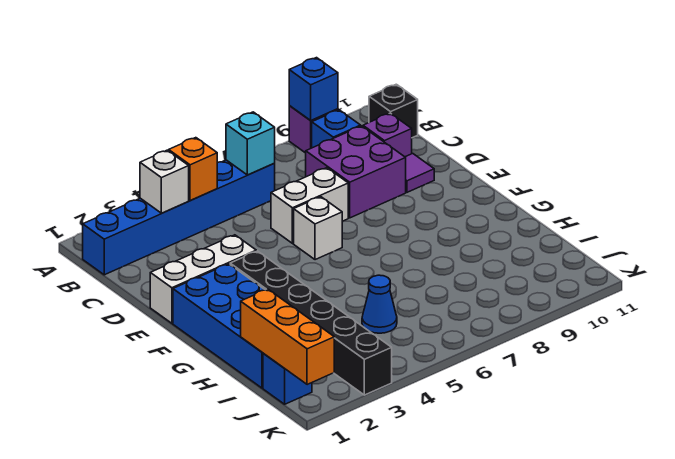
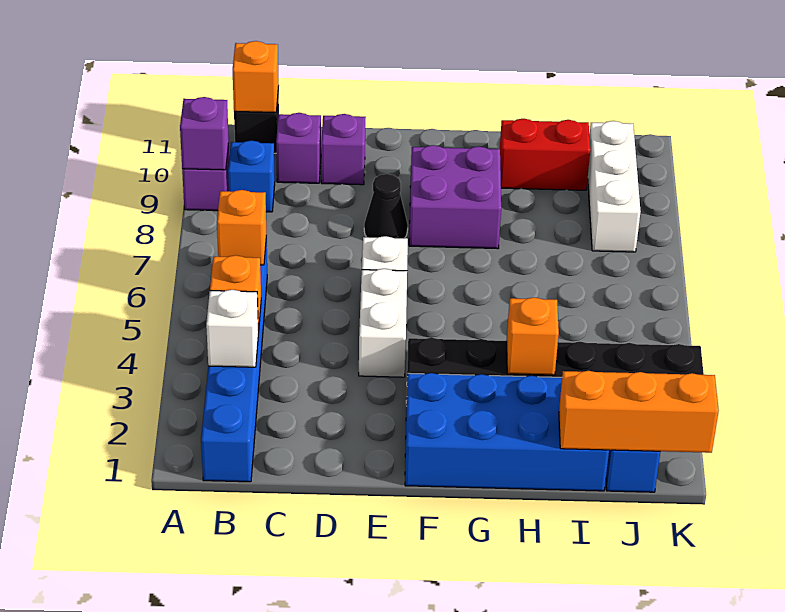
blue brick A9 level 2 -> purple brick A9 level 2
cyan brick B6 level 2 -> orange brick B6 level 2
none -> orange brick B11 level 2
purple brick C8:D9 level 1 -> purple brick F8:G9 level 1
white brick D6:D7 level 1 -> white brick E4:E5 level 1
purple tile D10 level 1 -> purple brick D10 level 1
white brick E1:E3 level 1 -> white brick J8:J10 level 1
none -> black cone E8 level 1
none -> orange brick H3 level 2
none -> red brick H10:I10 level 1
blue cone I5 level 1 -> none

